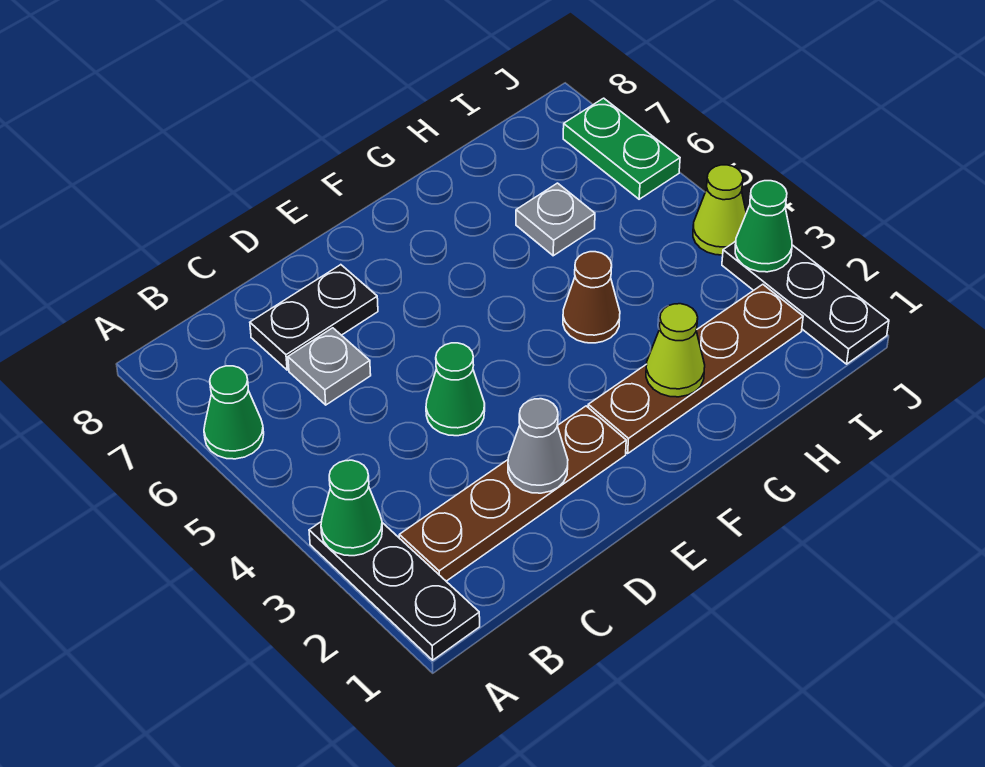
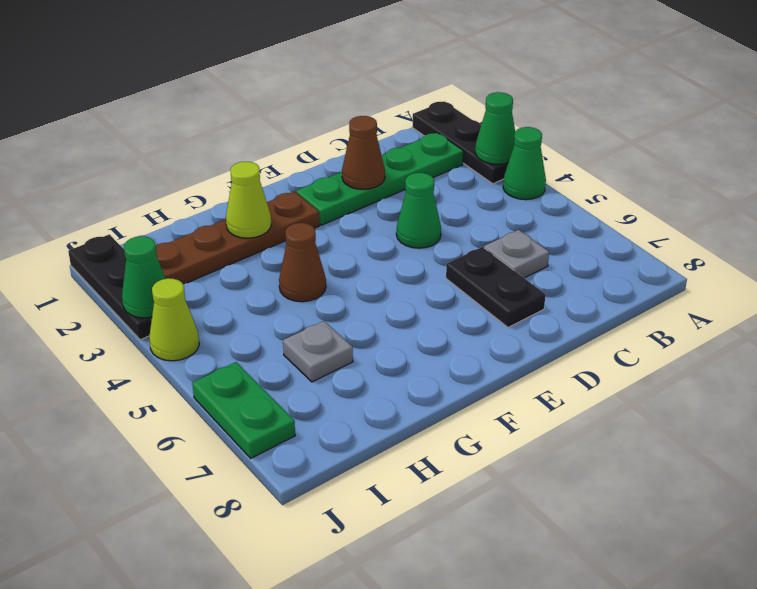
green cone A6 level 1 -> green cone A4 level 1
brown plate B2:E2 level 1 -> green plate B2:E2 level 1
black plate C7:D7 level 1 -> black plate D6:D7 level 1
grey cone D2 level 2 -> brown cone D2 level 2

